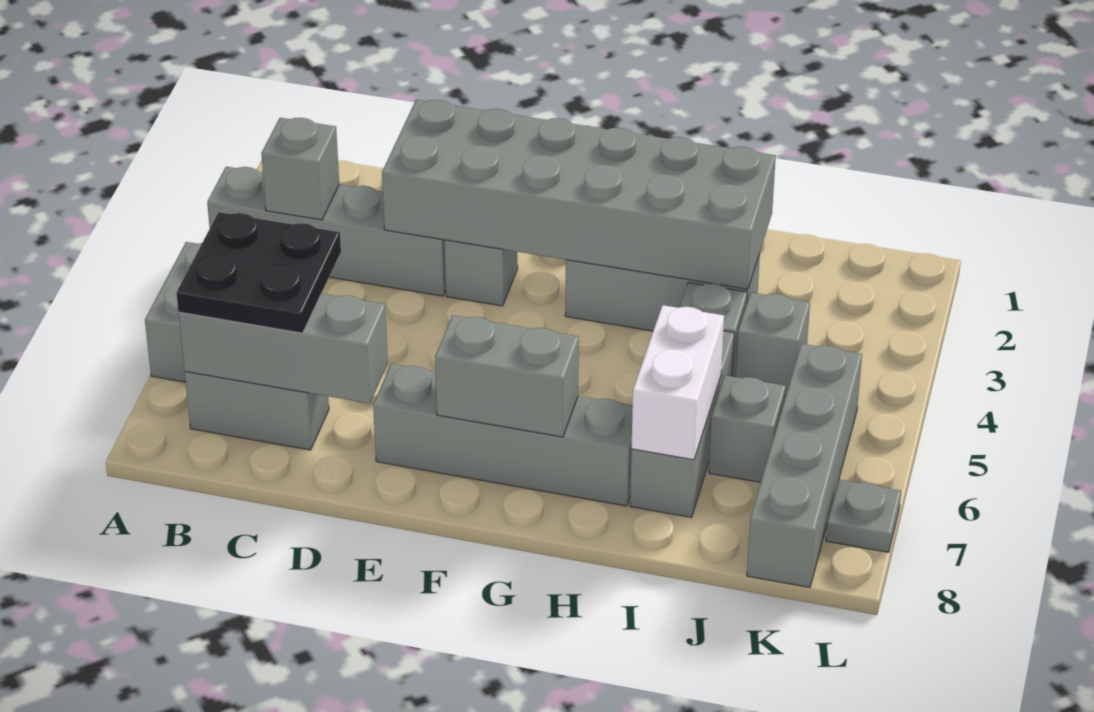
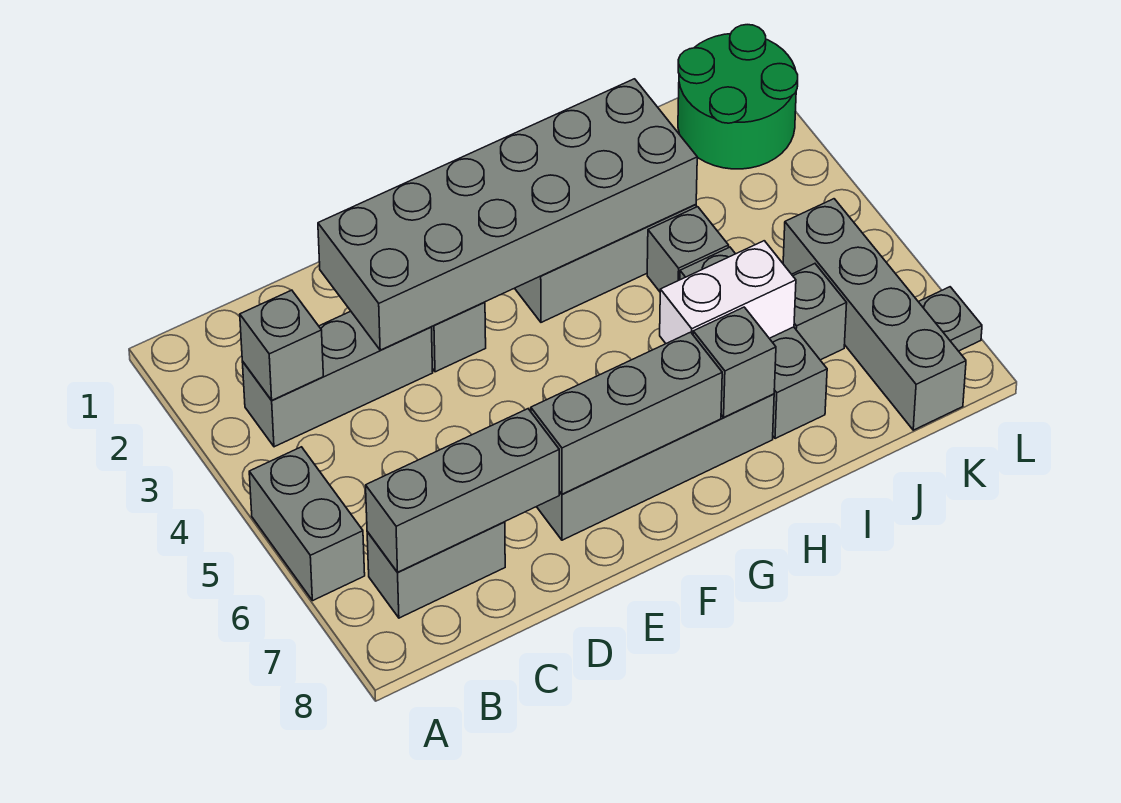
grey brick A3:D3 level 1 -> grey brick B3:D3 level 1
black plate B6:C7 level 3 -> none
grey brick F7:G7 level 2 -> grey brick E7:G7 level 2
white brick I6:I7 level 2 -> white brick H6:I6 level 2
grey brick J4 level 1 -> grey brick H7 level 2
none -> green round brick K1:L2 level 1

